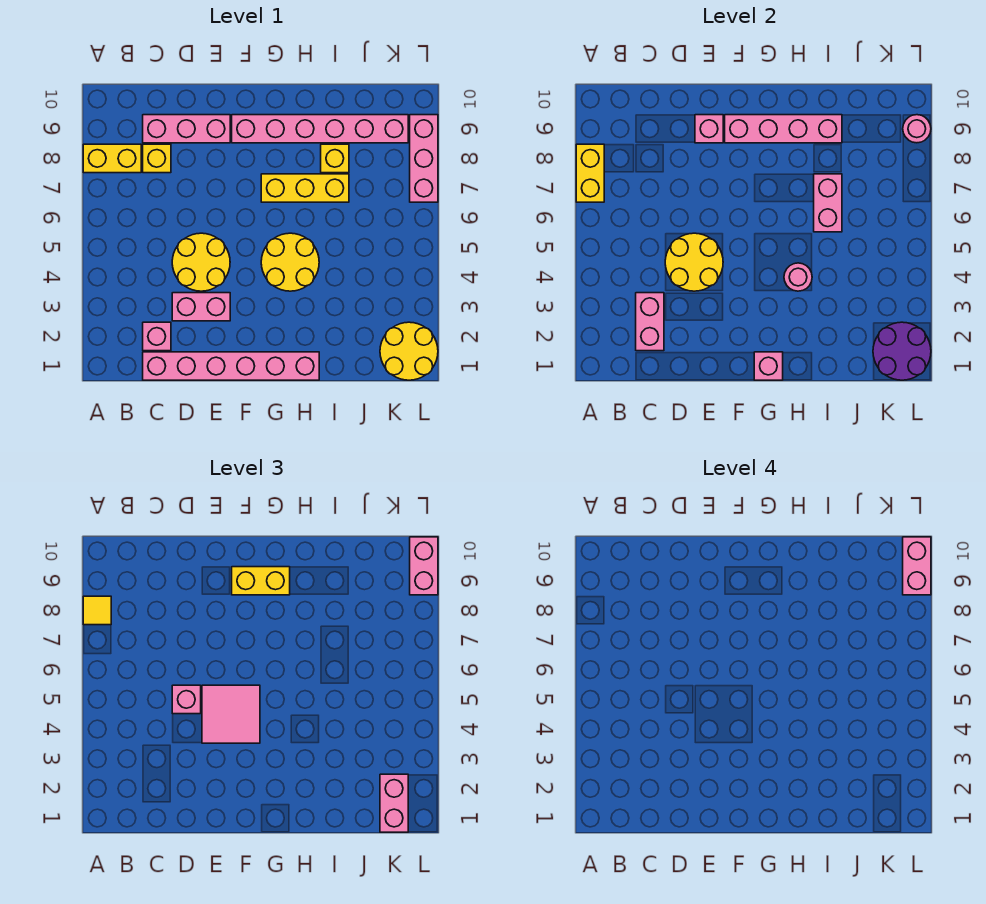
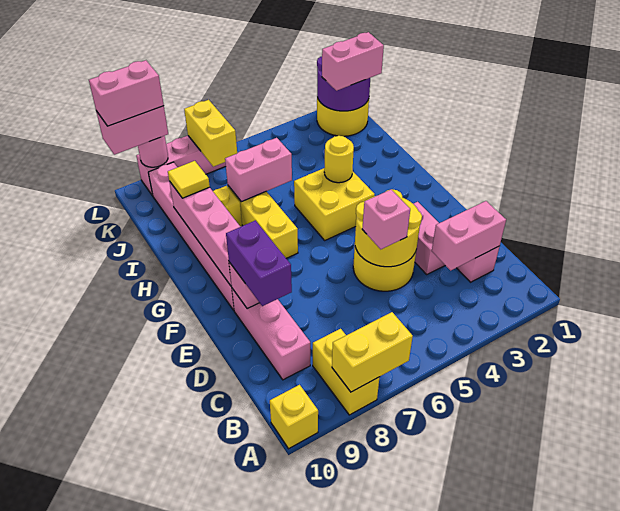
yellow tile A8 level 3 -> yellow tile I9 level 3
pink brick C1:H1 level 1 -> none
yellow brick C8 level 1 -> yellow brick A10 level 1
none -> purple brick D9:E9 level 3
pink tile E4:F5 level 3 -> none
yellow brick F9:G9 level 3 -> yellow brick K7:L7 level 2
pink brick G1 level 2 -> none
yellow round brick G4:H5 level 1 -> yellow brick G4:H5 level 1
pink round brick H4 level 2 -> yellow round brick H4 level 2

